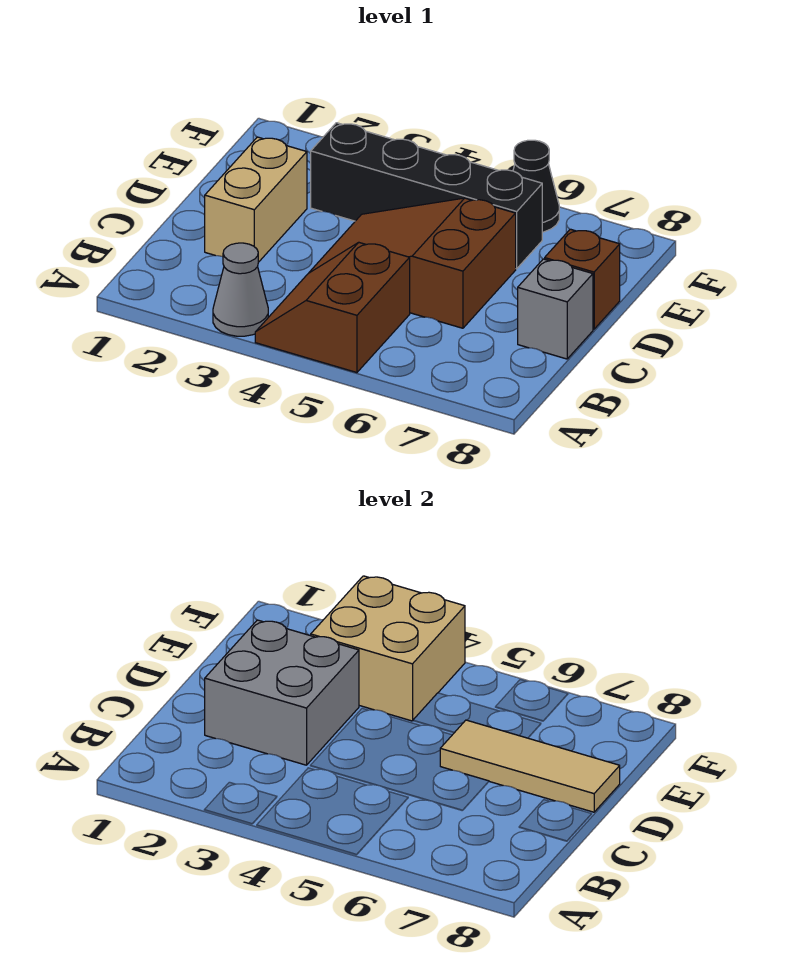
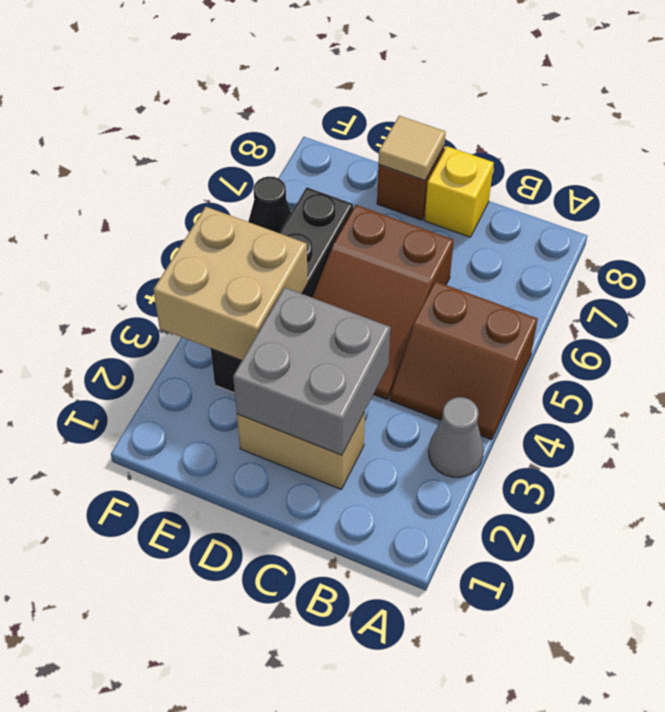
grey brick C8 level 1 -> yellow brick C8 level 1
tan tile D6:D8 level 2 -> tan tile D8 level 2

